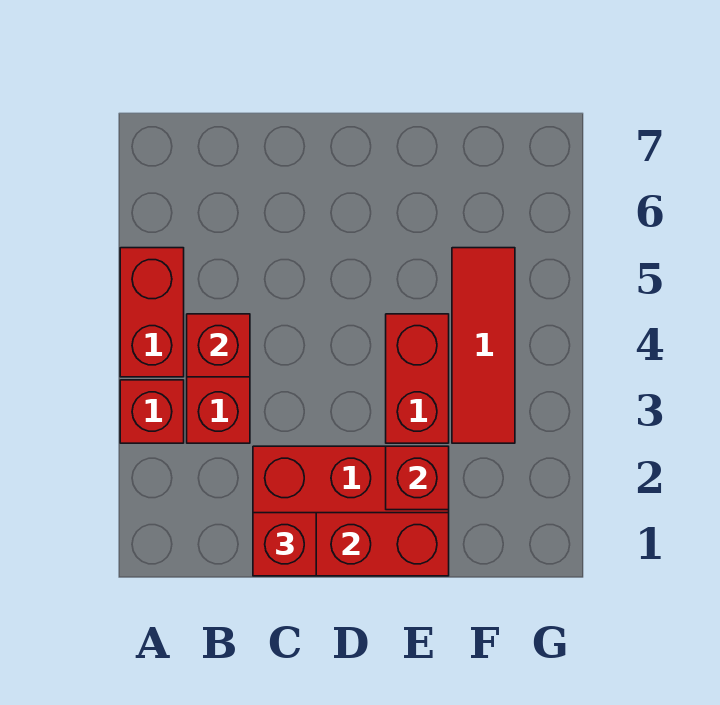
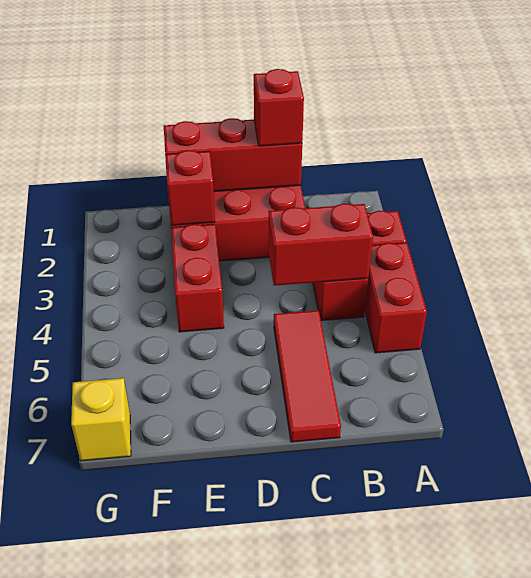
red brick B4 level 2 -> red brick B4:C4 level 2
red tile F3:F5 level 1 -> red tile C5:C7 level 1
none -> yellow brick G7 level 1

